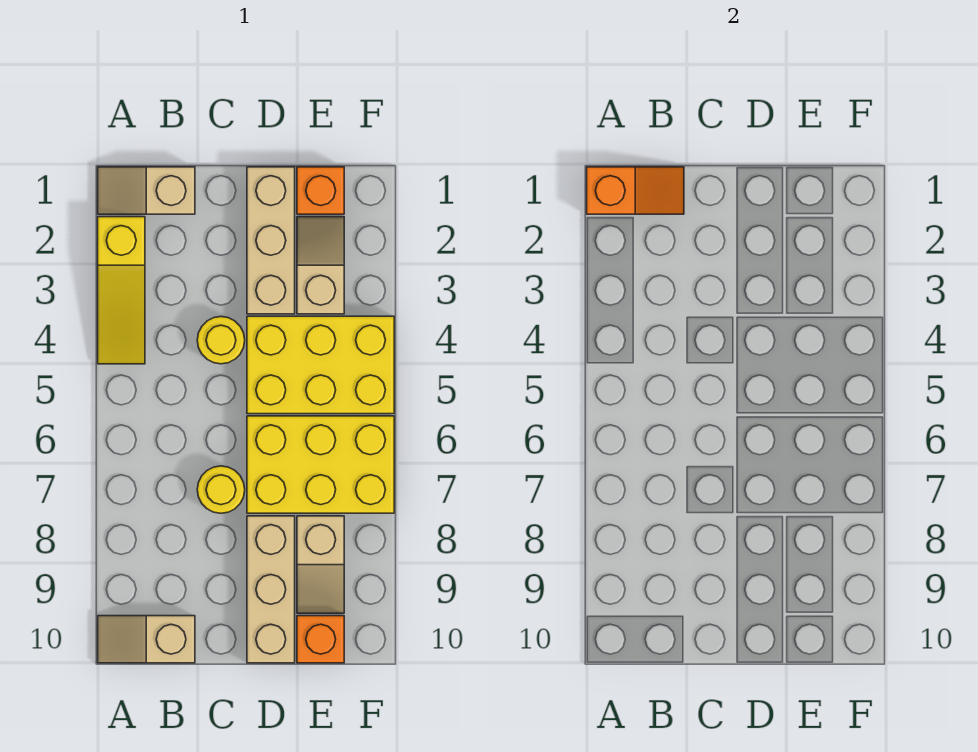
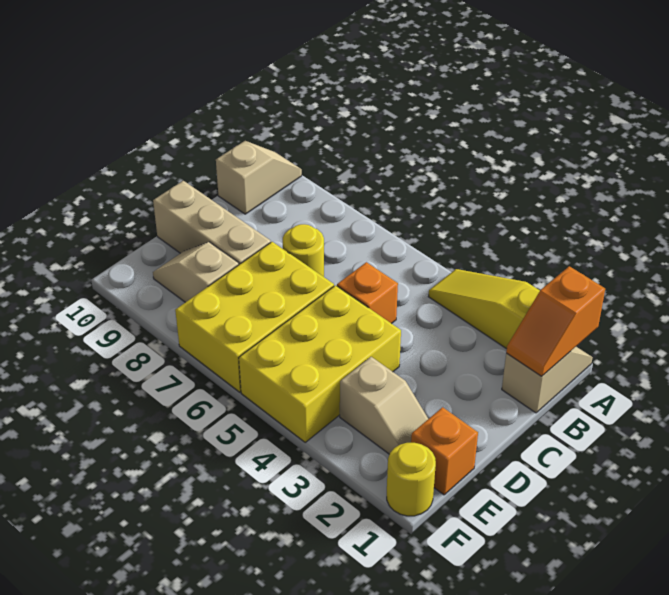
yellow round brick C4 level 1 -> yellow round brick F1 level 1
tan brick D1:D3 level 1 -> none
orange brick E10 level 1 -> orange brick C5 level 1

